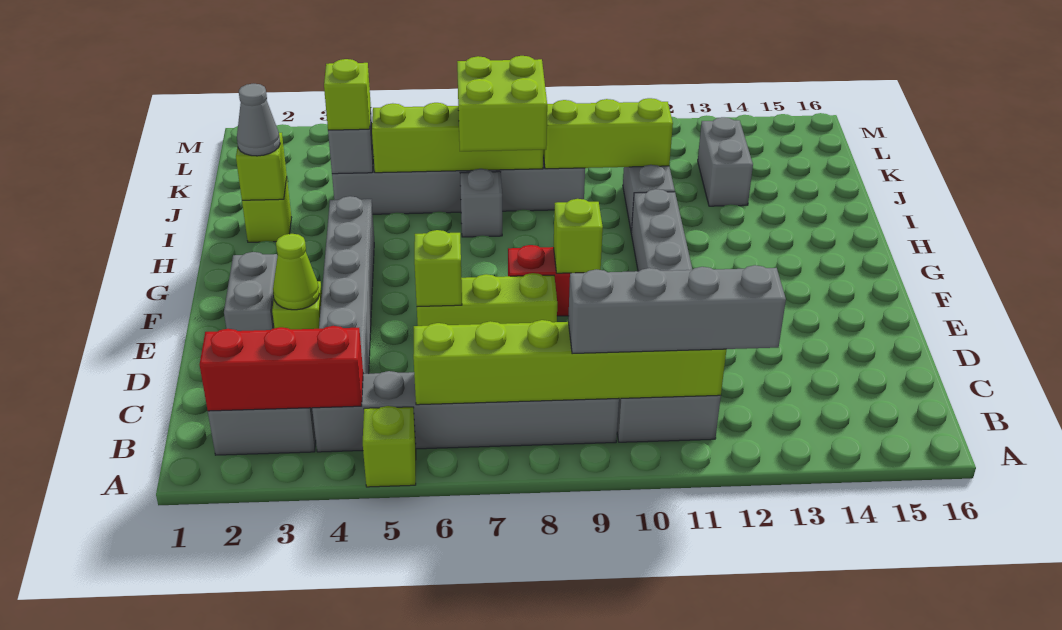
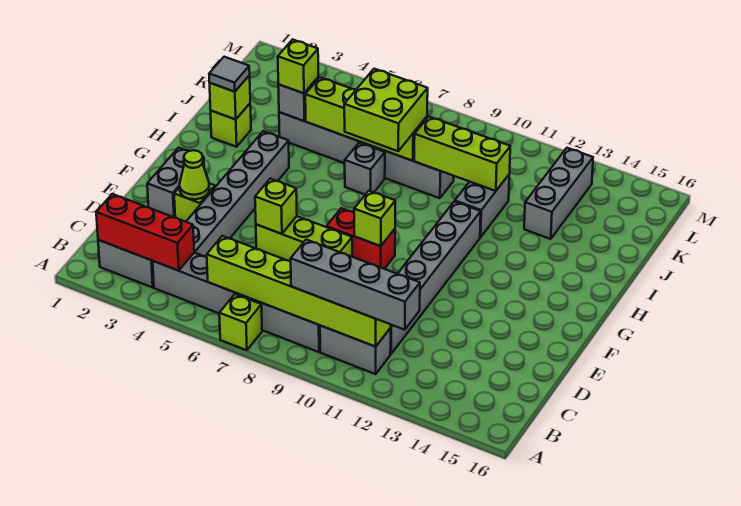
lime brick A5 level 1 -> lime brick A7 level 1
grey cone I2 level 3 -> grey tile I2 level 3
grey brick J13:K13 level 1 -> grey brick J13:L13 level 1

